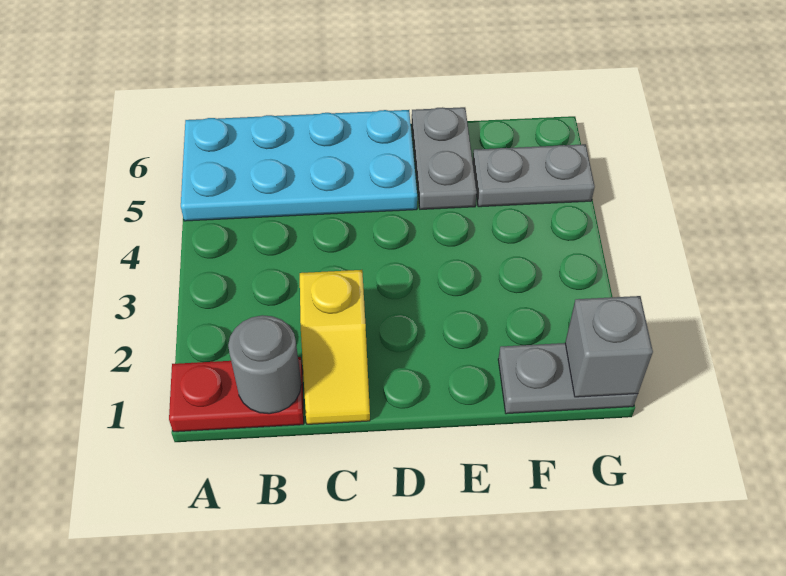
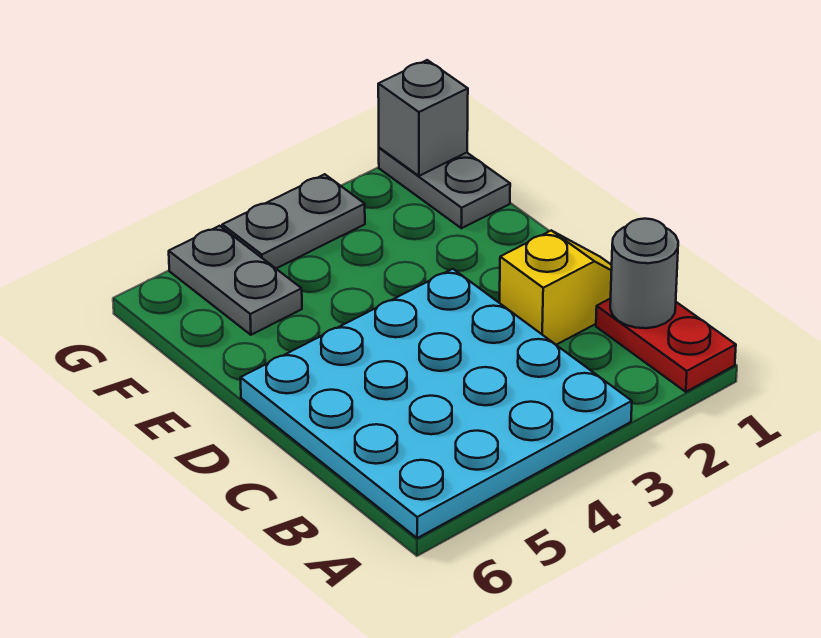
cyan plate A5:D6 level 1 -> cyan plate A3:D6 level 1
grey plate E5:E6 level 1 -> grey plate G3:G4 level 1

